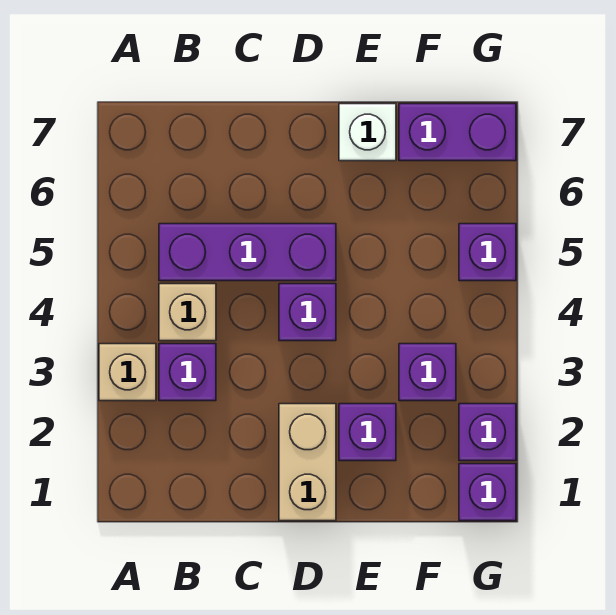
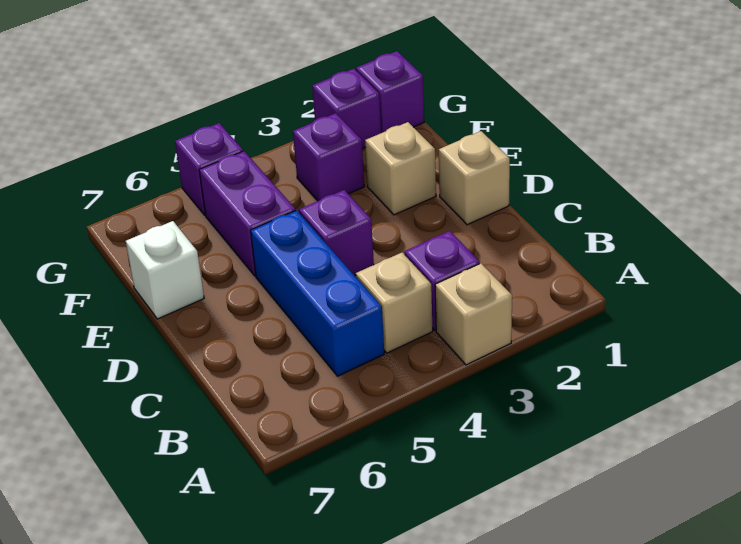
purple brick B5:D5 level 1 -> blue brick B5:D5 level 1
tan brick D1:D2 level 1 -> tan brick D1 level 1
purple brick E2 level 1 -> tan brick E2 level 1
purple brick F7:G7 level 1 -> purple brick E5:F5 level 1

